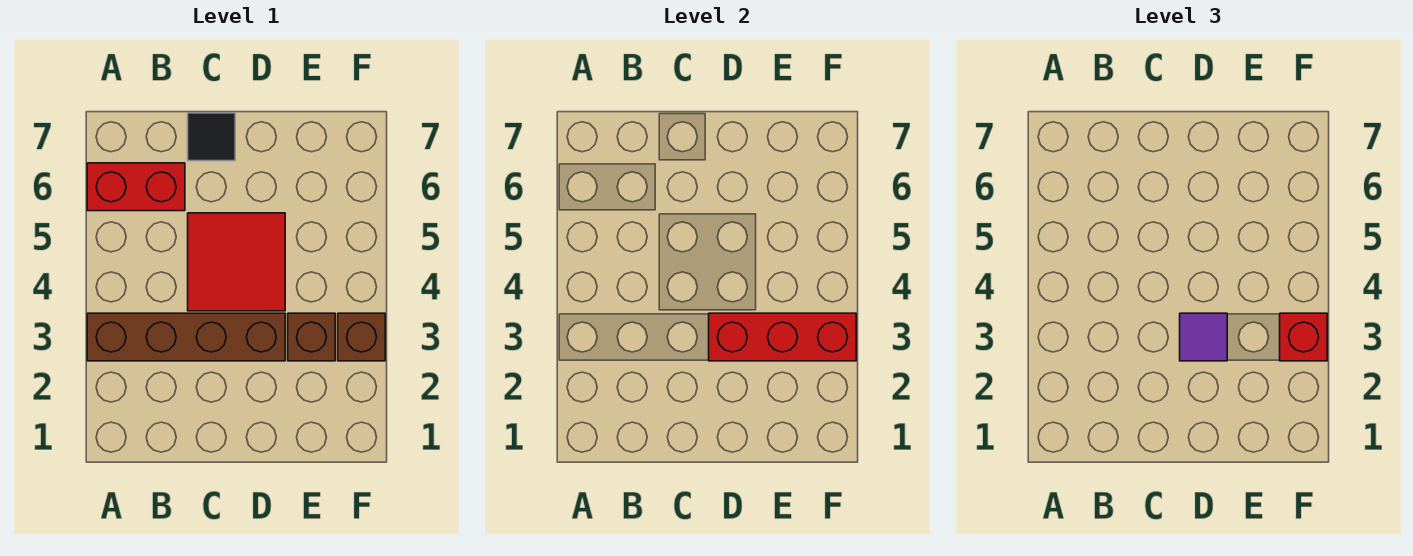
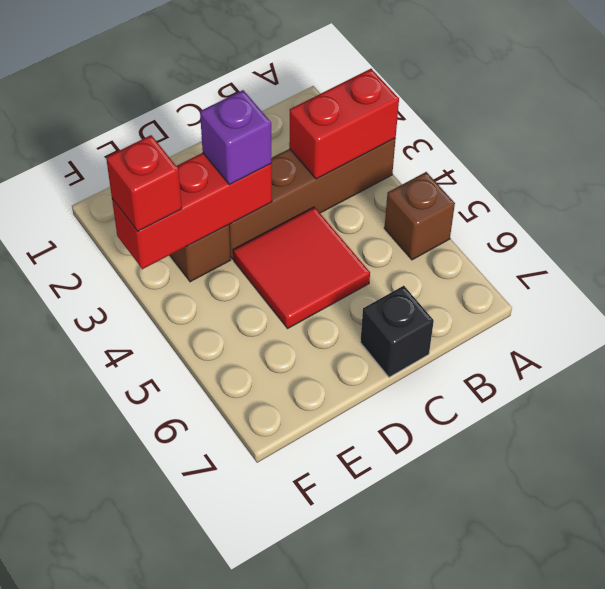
red brick A6:B6 level 1 -> red brick A3:B3 level 2
black tile C7 level 1 -> black brick C7 level 1
purple tile D3 level 3 -> purple brick D3 level 3
brown brick F3 level 1 -> brown brick A5 level 1

